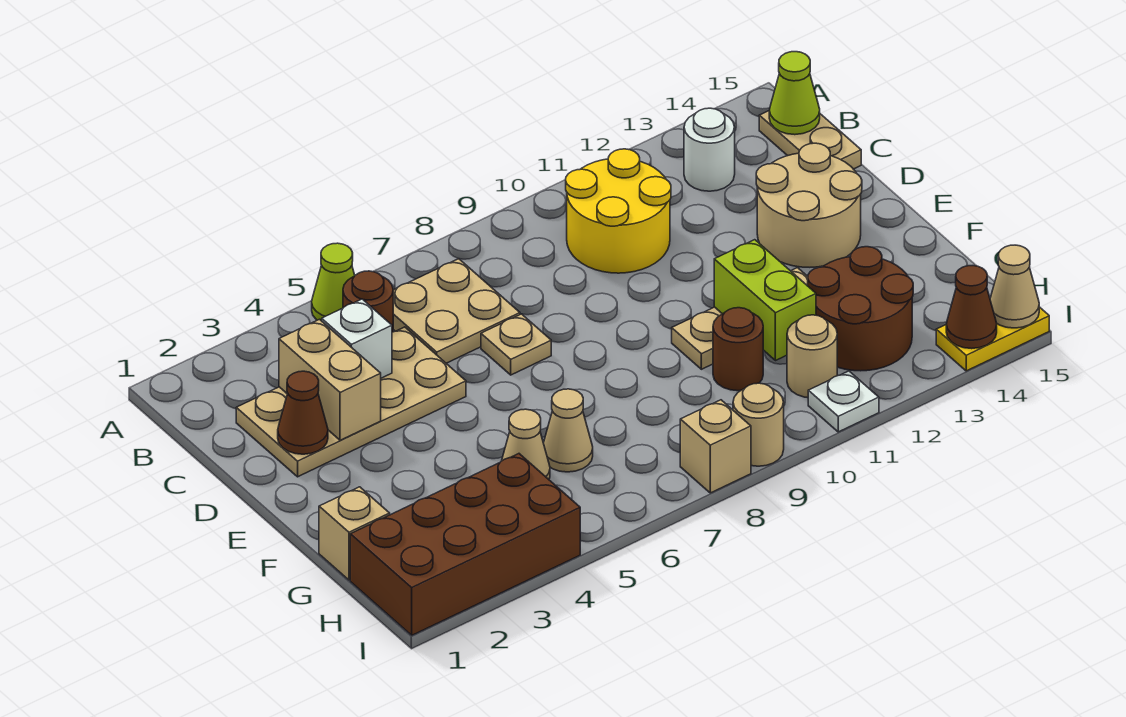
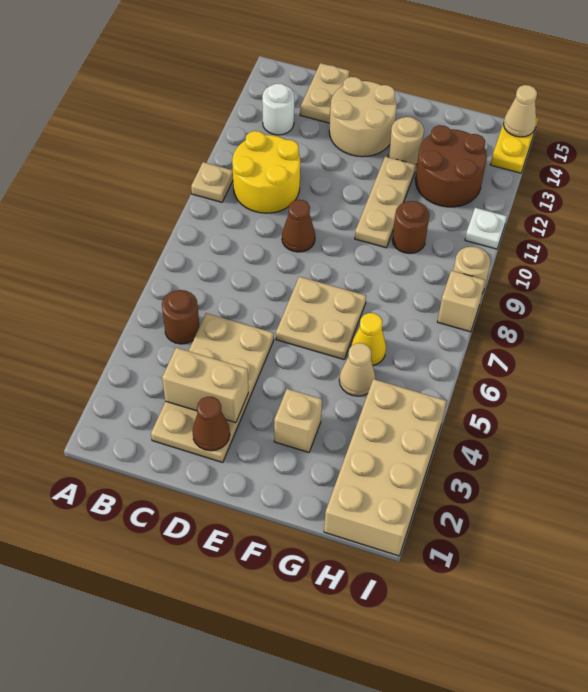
lime cone A5 level 1 -> none
tan plate B6:C7 level 1 -> tan plate E6:F7 level 1
tan plate B15:C15 level 1 -> tan plate C14:C15 level 1
lime cone B15 level 2 -> none
white brick C4 level 2 -> none
tan plate D7 level 1 -> tan plate A10 level 1
lime brick F11:G11 level 2 -> none
tan brick G1 level 1 -> tan brick F3 level 1
tan cone G6 level 1 -> yellow cone G6 level 1
brown brick H1:I4 level 1 -> tan brick H1:I4 level 1
tan round brick H11 level 1 -> tan round brick F13 level 1
brown cone I14 level 2 -> brown cone D9 level 1

